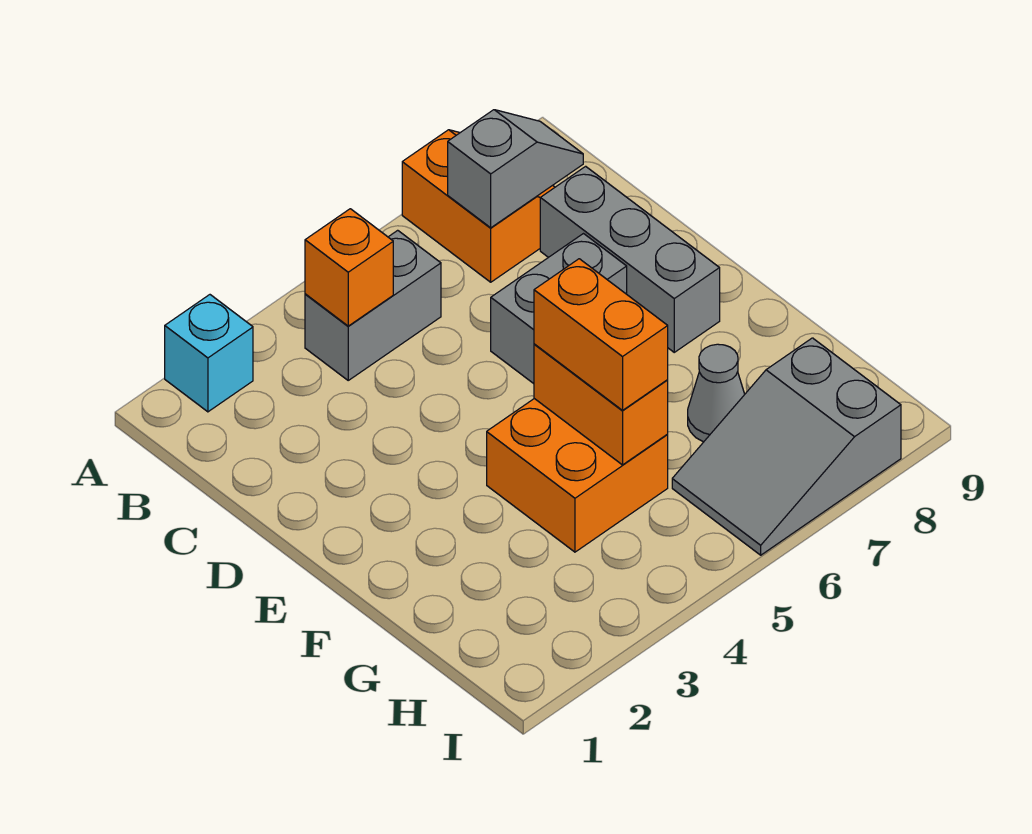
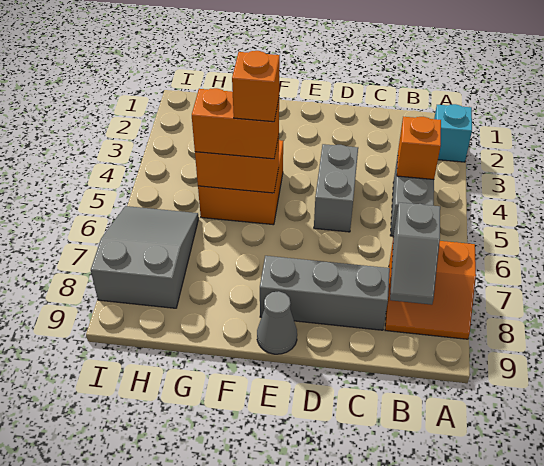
grey brick D6:D7 level 1 -> grey brick D4:D5 level 1
none -> orange brick F5 level 4
grey cone G7 level 1 -> grey cone E9 level 1

